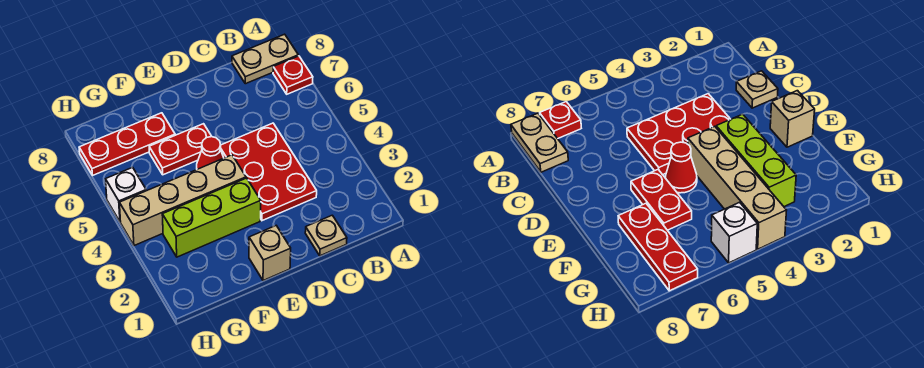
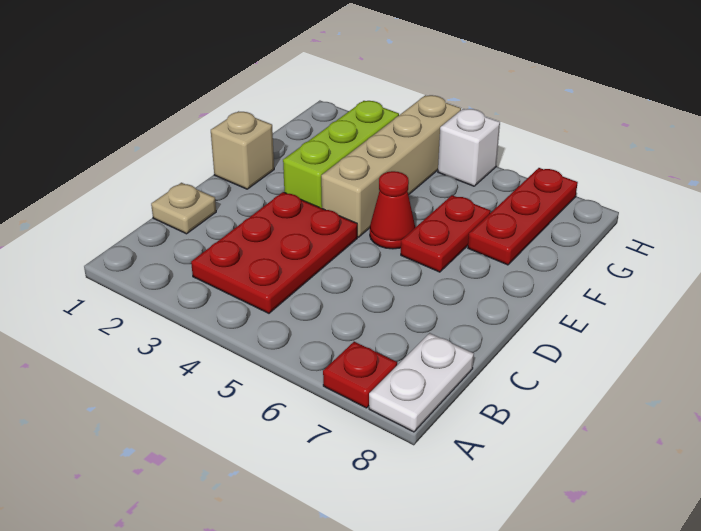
tan plate A8:B8 level 1 -> white plate A8:B8 level 1
red plate C3:D5 level 1 -> red plate B3:D4 level 1

